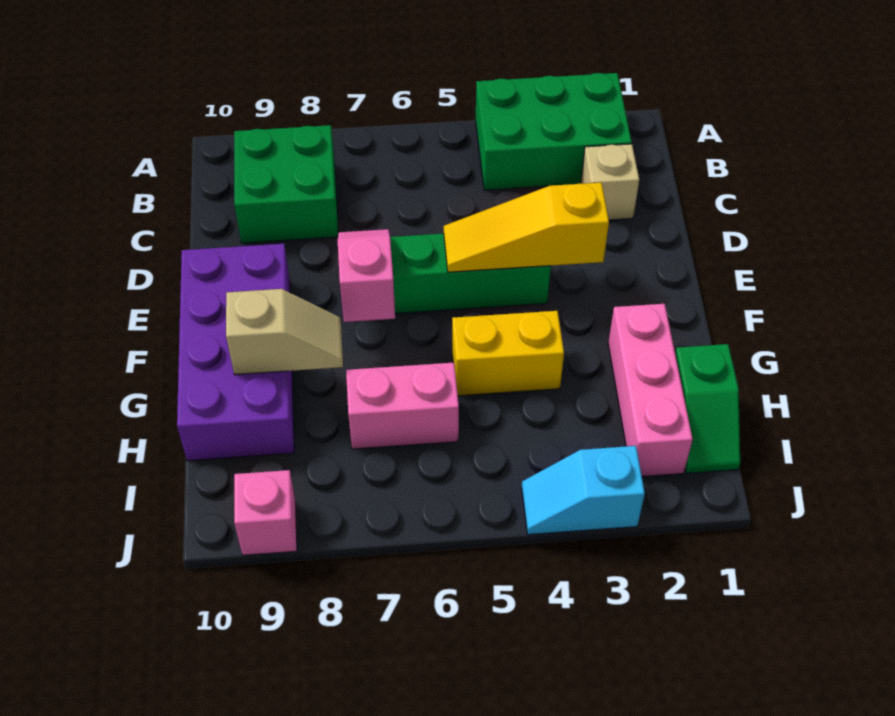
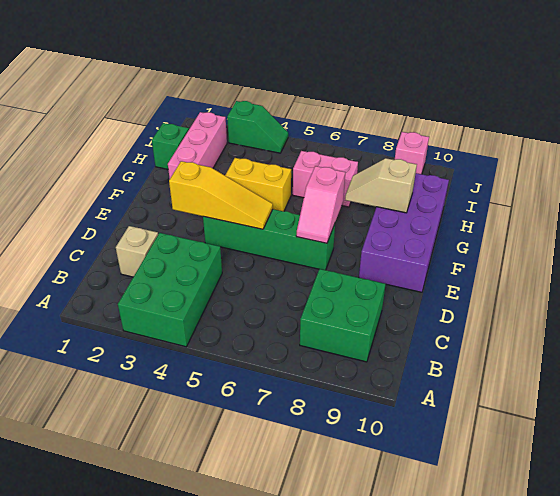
green brick A2:B4 level 1 -> green brick A3:C4 level 1
cyan slope J3:J4 level 1 top 3 -> green slope J3:J4 level 1 top 3

